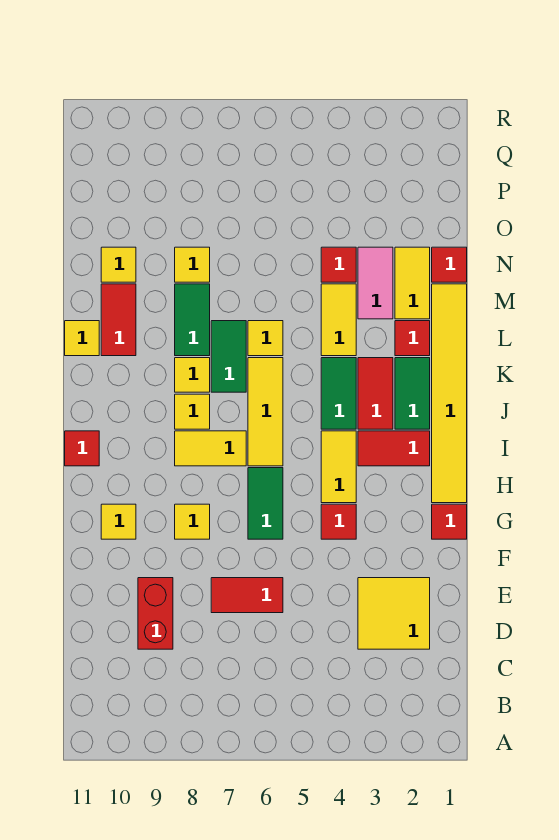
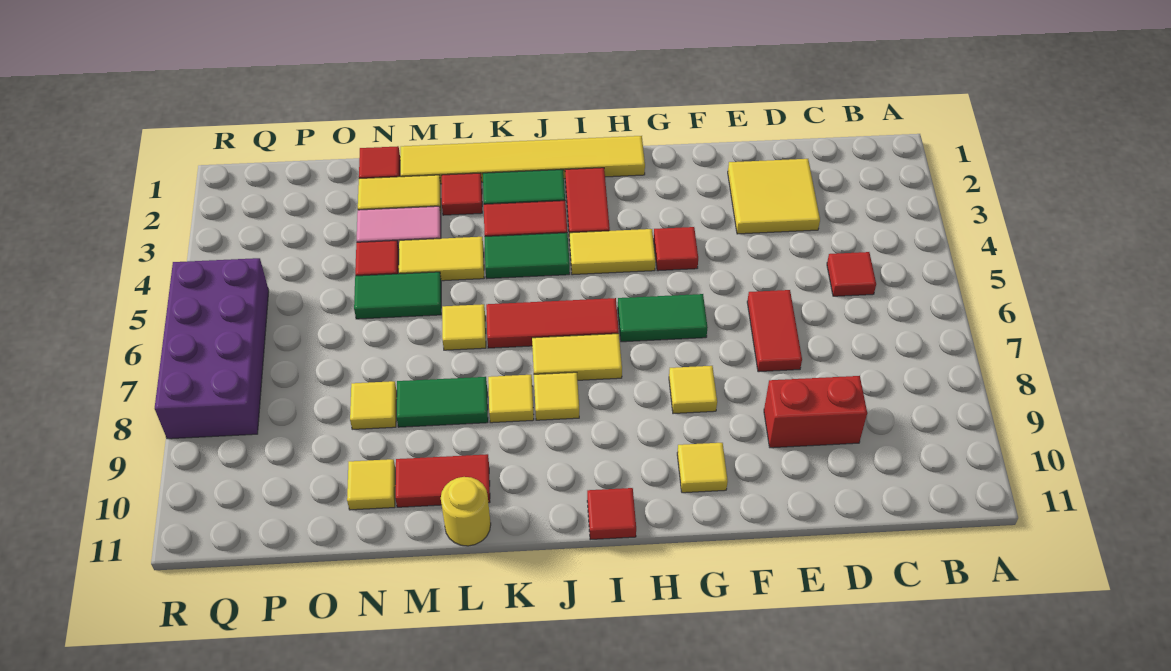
red tile G1 level 1 -> red tile C5 level 1
yellow tile I6:K6 level 1 -> red tile I6:K6 level 1
yellow tile I7:I8 level 1 -> yellow tile I7:J7 level 1
green tile K7:L7 level 1 -> green tile M5:N5 level 1
yellow tile L11 level 1 -> yellow round brick L11 level 1
none -> purple brick Q5:R8 level 1

